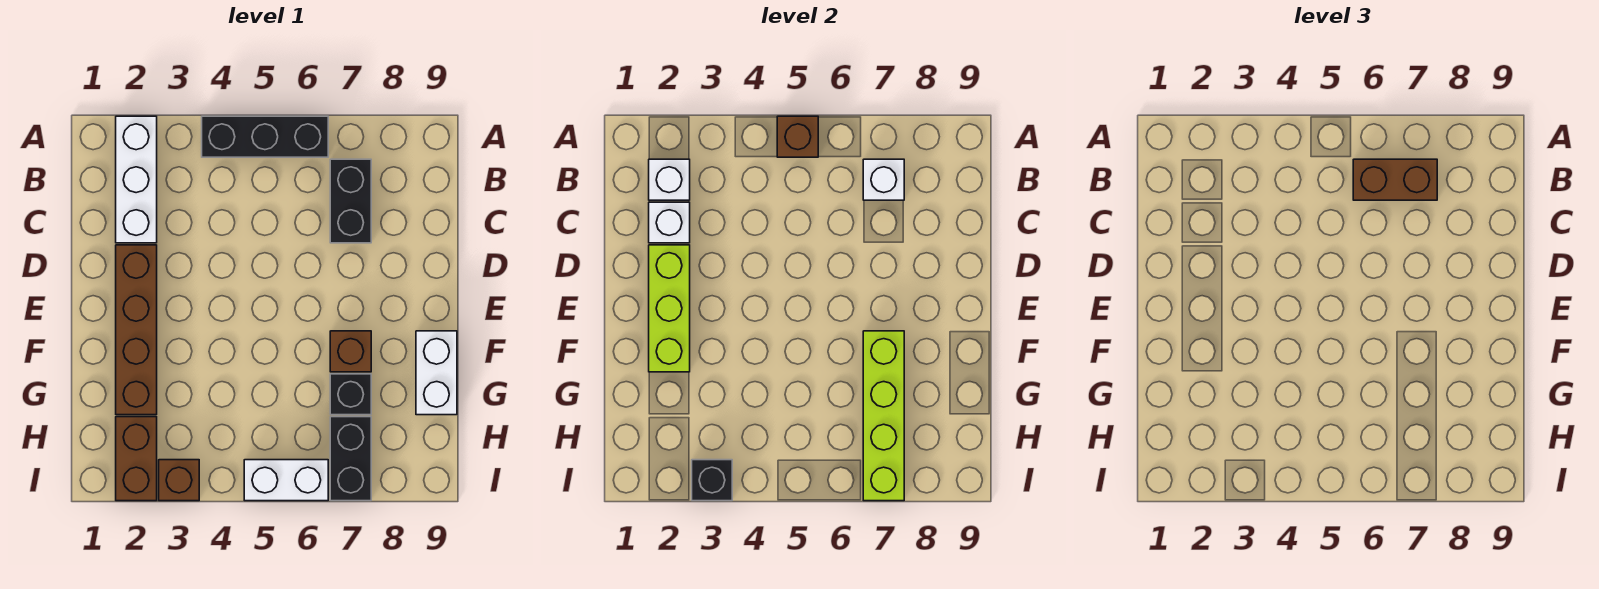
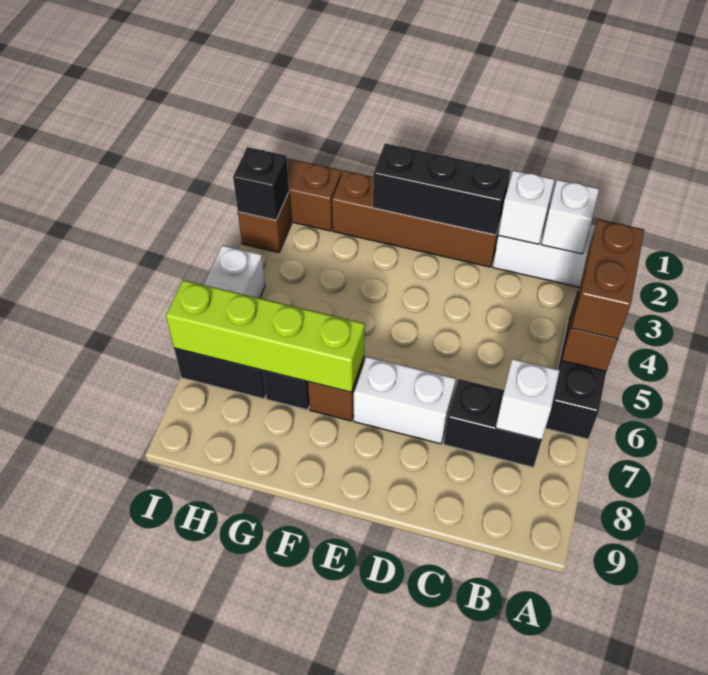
brown brick B6:B7 level 3 -> brown brick A4:A5 level 3
lime brick D2:F2 level 2 -> black brick D2:F2 level 2
white brick F9:G9 level 1 -> white brick D7:E7 level 1

